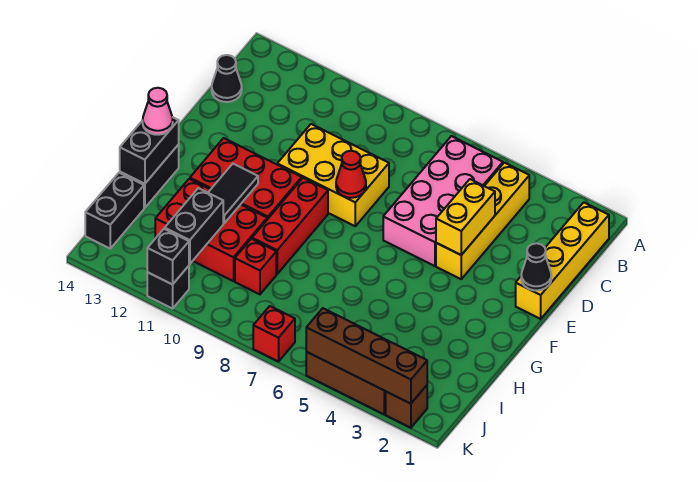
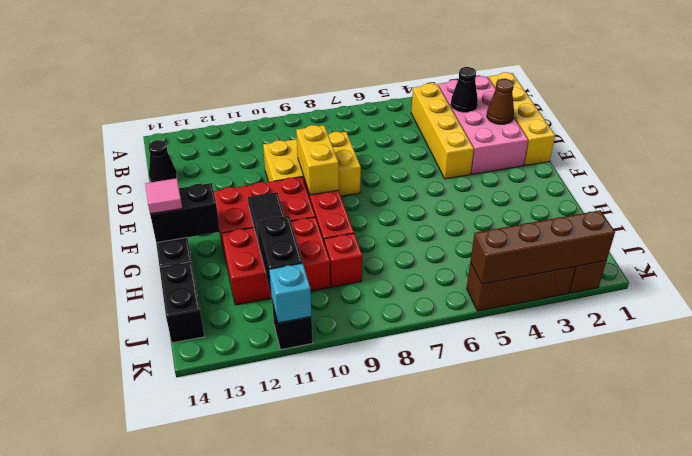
pink brick B5:E6 level 1 -> pink brick B2:E3 level 1
none -> brown cone D2 level 2
yellow brick D4:E4 level 2 -> yellow brick E9:F9 level 2
black cone E1 level 2 -> black cone C3 level 2
red cone E8 level 2 -> none
black brick G14:H14 level 2 -> black brick G13:G14 level 2
pink cone G14 level 3 -> pink tile G14 level 3
red brick K7 level 1 -> none
black brick K11 level 2 -> cyan brick K11 level 2

